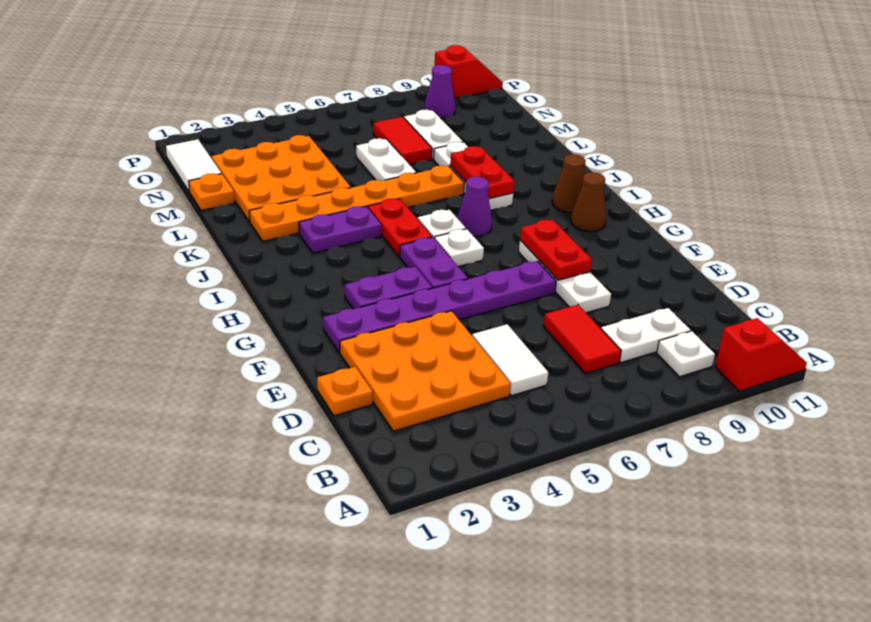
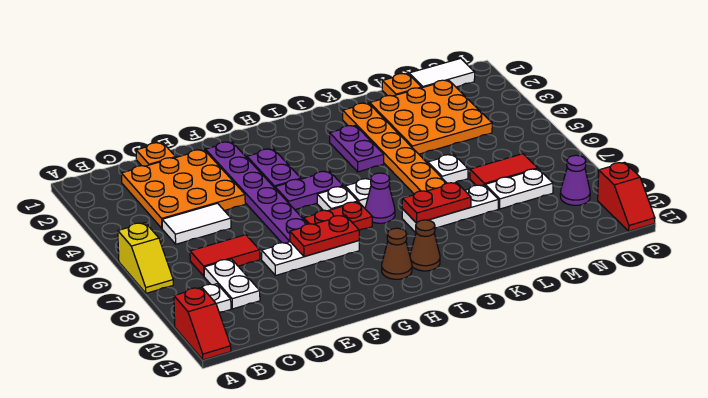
none -> yellow slope A6:A7 level 1 top 6
red plate I5:J5 level 1 -> red plate G7:H7 level 1
white plate L6:M6 level 1 -> white plate L6 level 1

